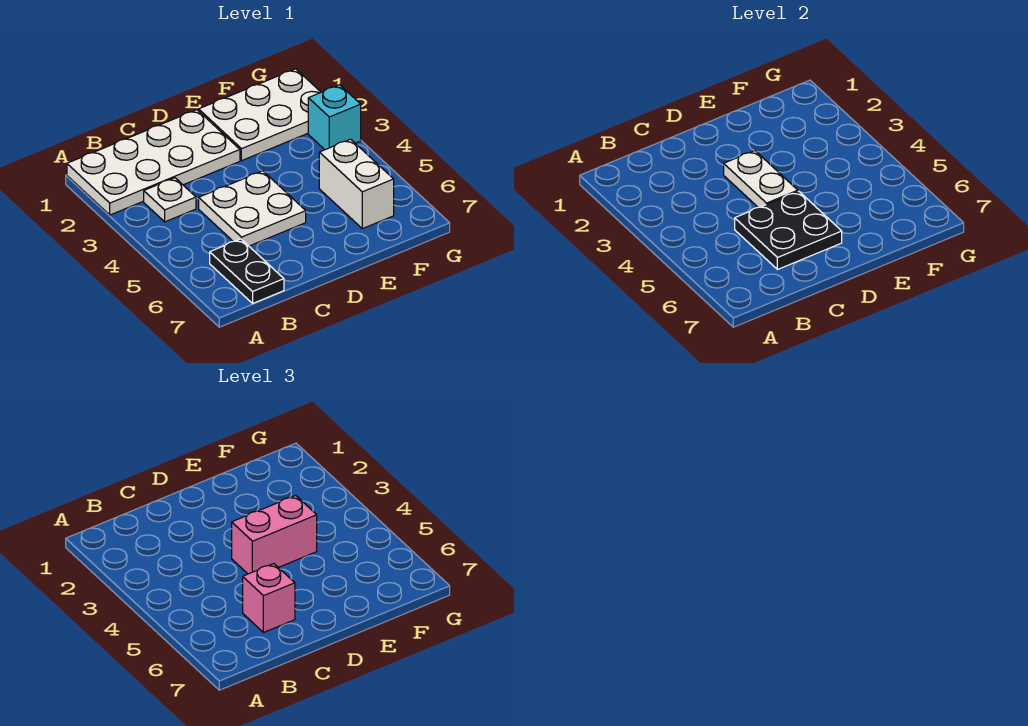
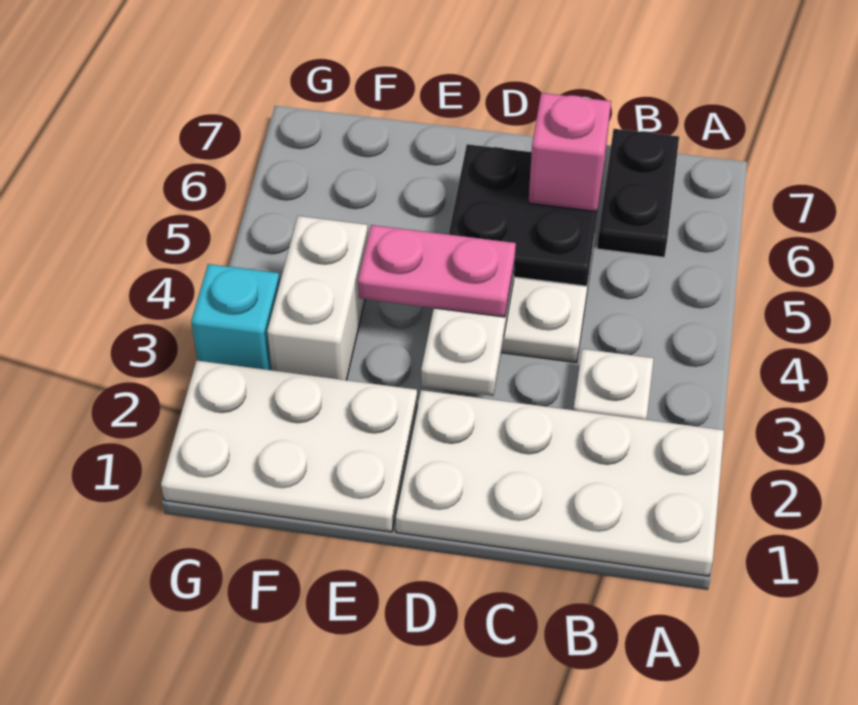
pink brick D4:E4 level 3 -> pink plate D4:E4 level 3
white brick F5:F6 level 1 -> white brick F3:F4 level 1

